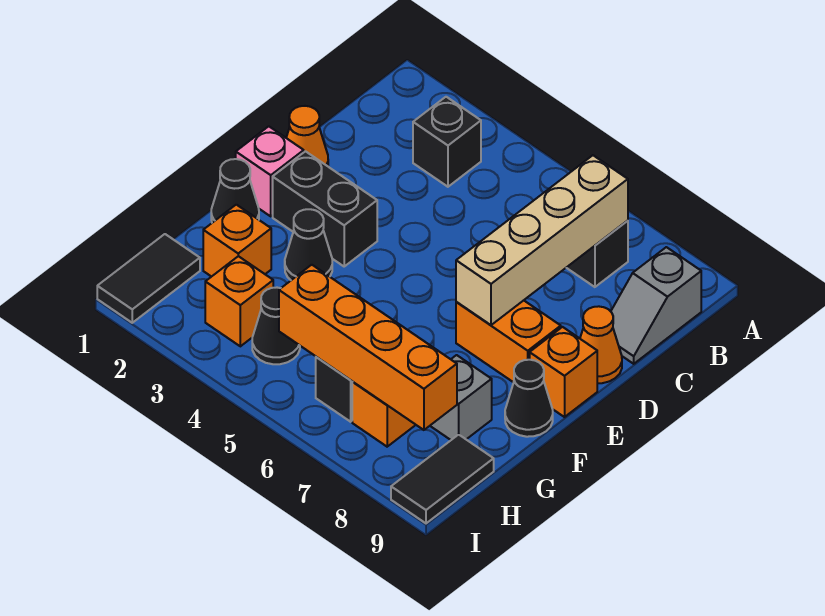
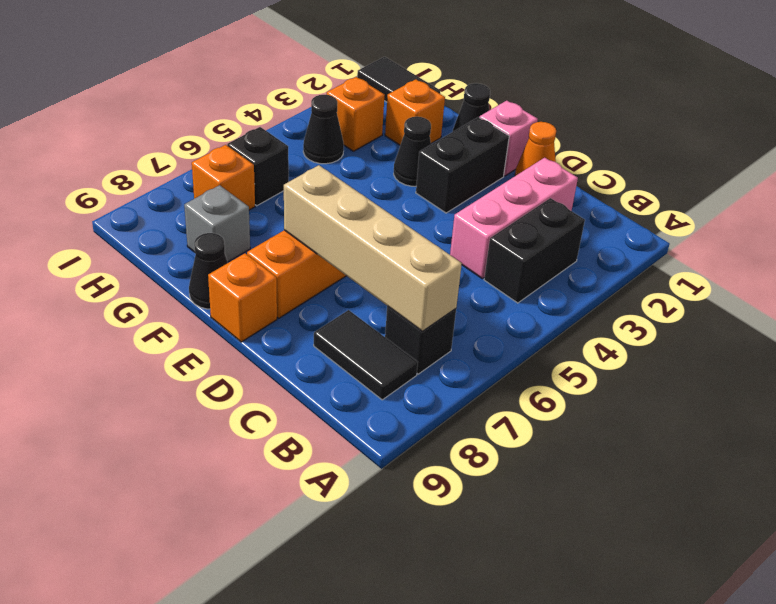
black brick B3 level 1 -> black brick B3:B4 level 1
grey slope B9:C9 level 1 top B -> none
none -> pink brick C2:C4 level 1
orange cone D9 level 1 -> none
orange brick H5:H8 level 2 -> none
black tile H9:I9 level 1 -> black tile B8:C8 level 1

